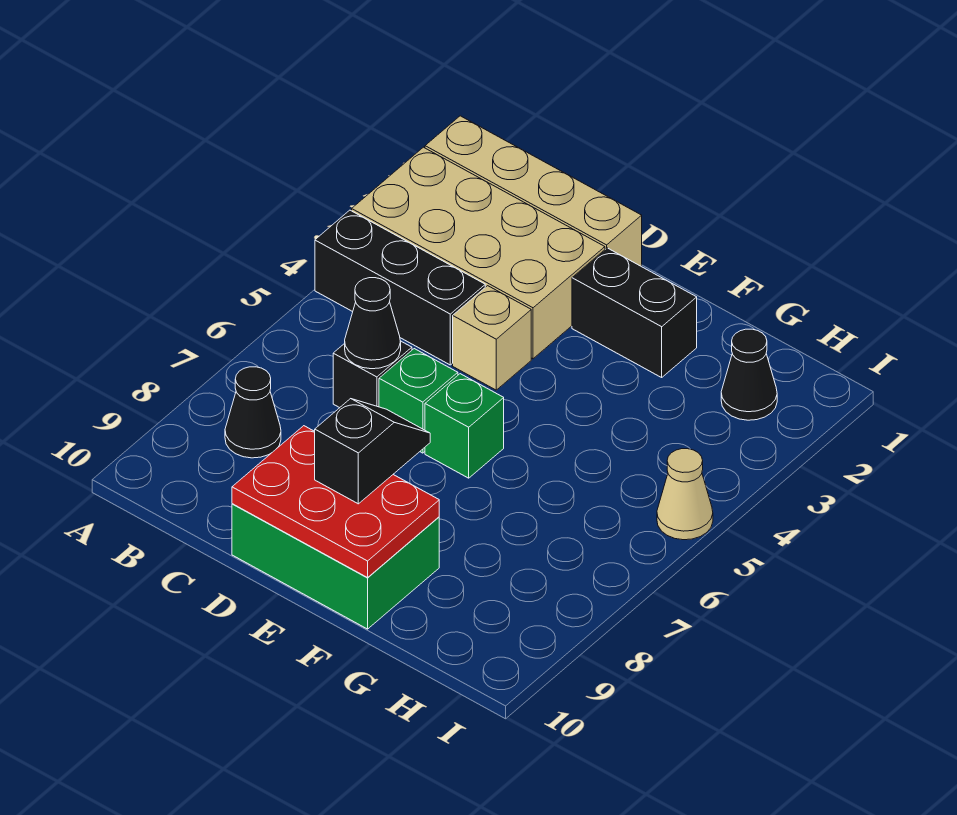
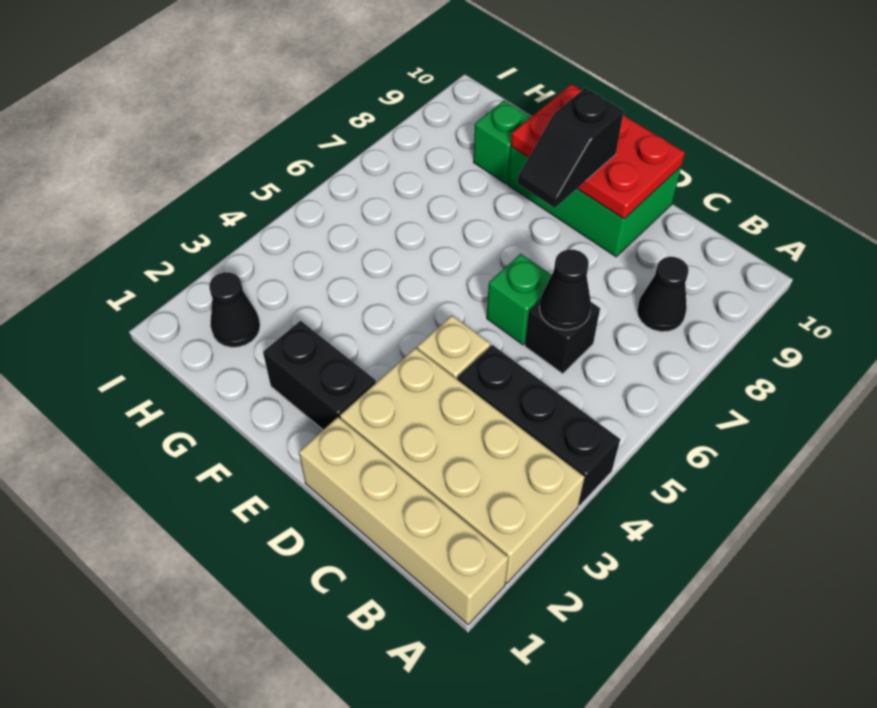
green brick E6 level 1 -> green brick G9 level 1
tan cone I5 level 1 -> none

